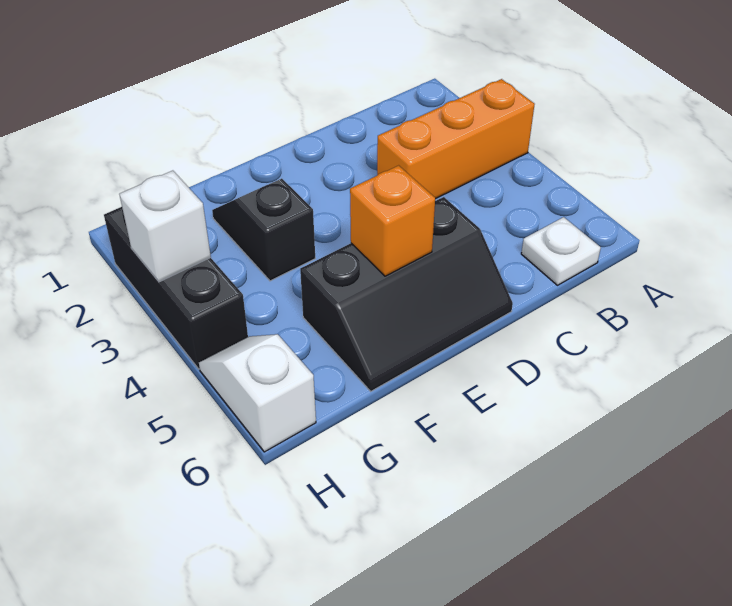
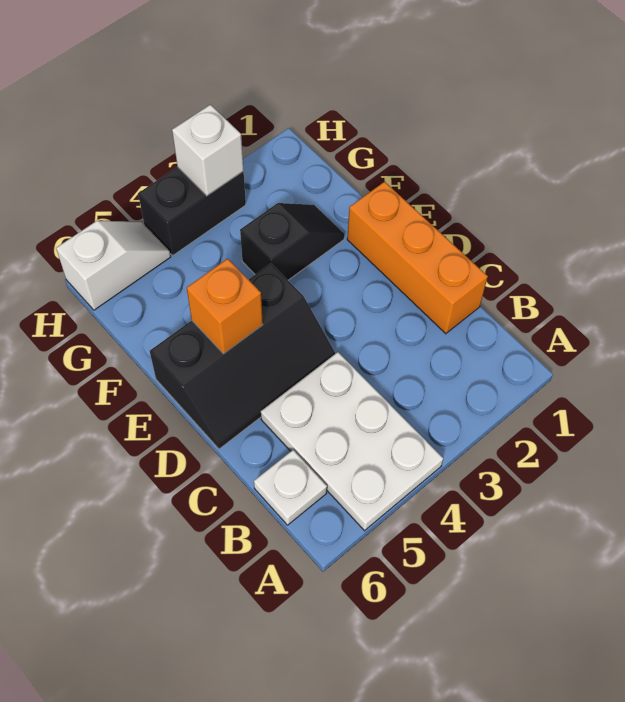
orange brick A3:C3 level 1 -> orange brick C1:E1 level 1
none -> white plate A4:C5 level 1
black slope D5:F6 level 1 top 5 -> black slope D4:E6 level 1 top E
black brick H2:H4 level 1 -> black brick H3:H4 level 1

